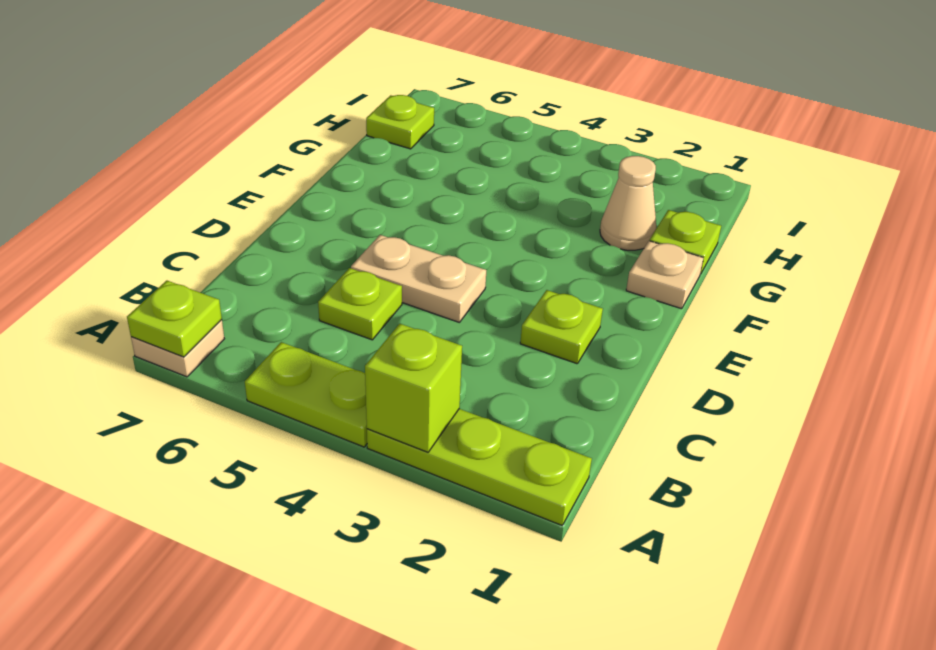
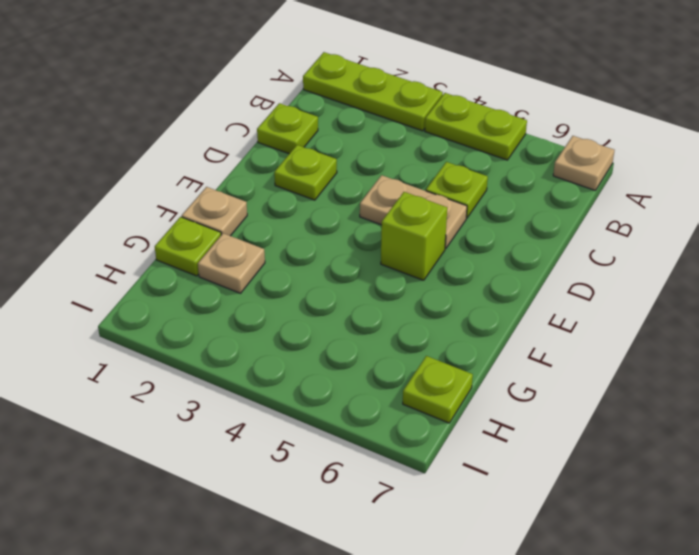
lime brick A3 level 2 -> lime brick E5 level 1
lime plate A7 level 2 -> lime plate C1 level 1
tan cone G2 level 1 -> tan plate G2 level 1

